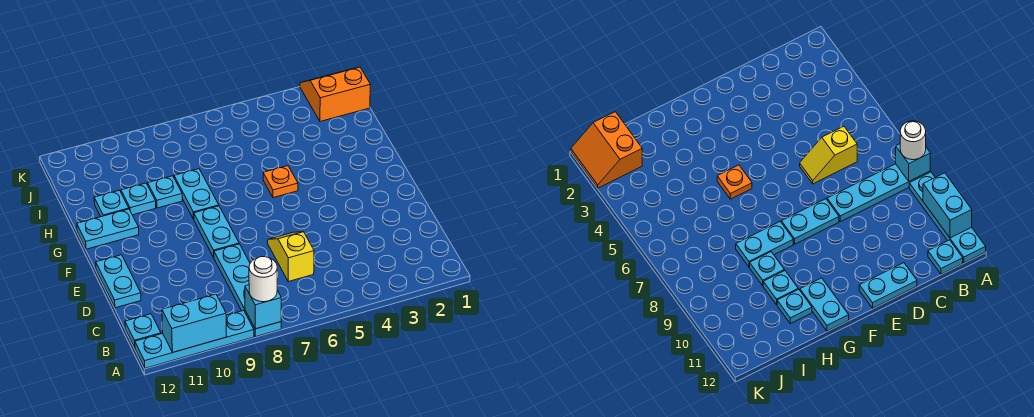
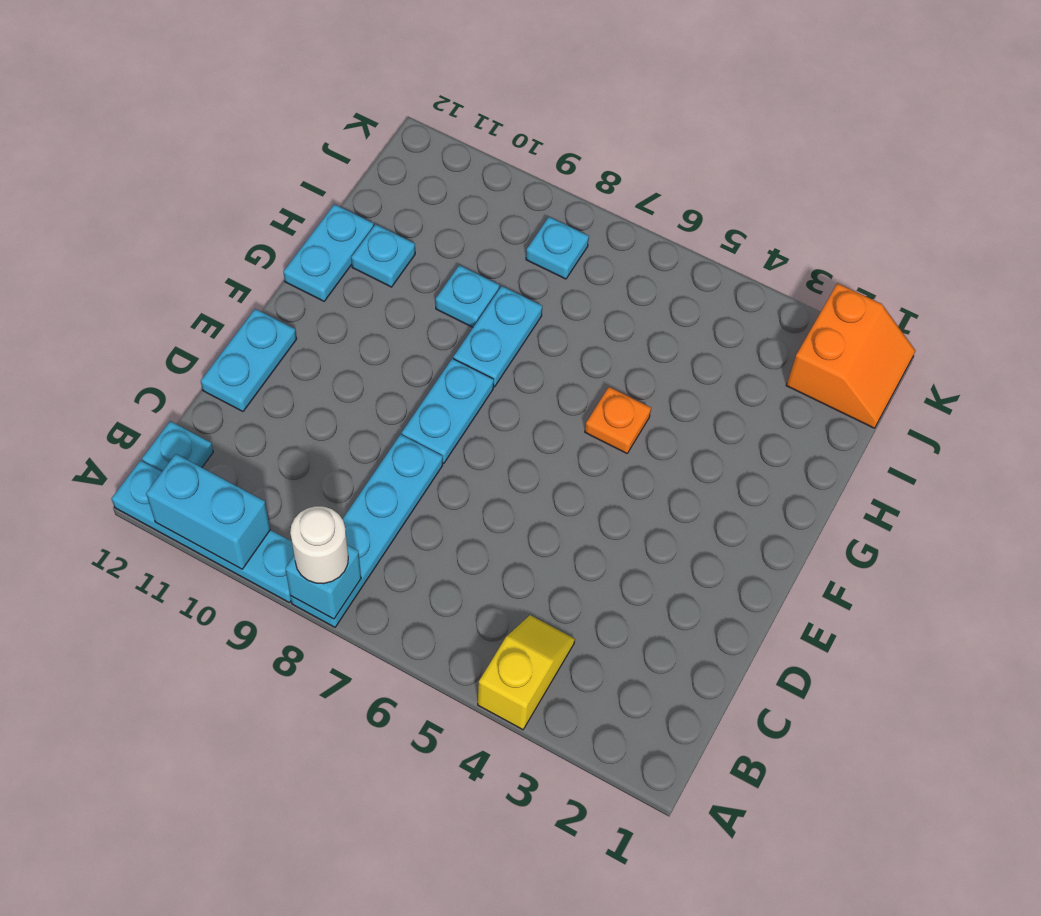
yellow slope C6:D6 level 1 top C -> yellow slope A4:B4 level 1 top A
cyan plate G11:G12 level 1 -> cyan plate G12:H12 level 1
cyan plate H10 level 1 -> cyan plate J8 level 1
orange slope J1:K2 level 1 top J -> orange slope J1:K2 level 1 top 2

